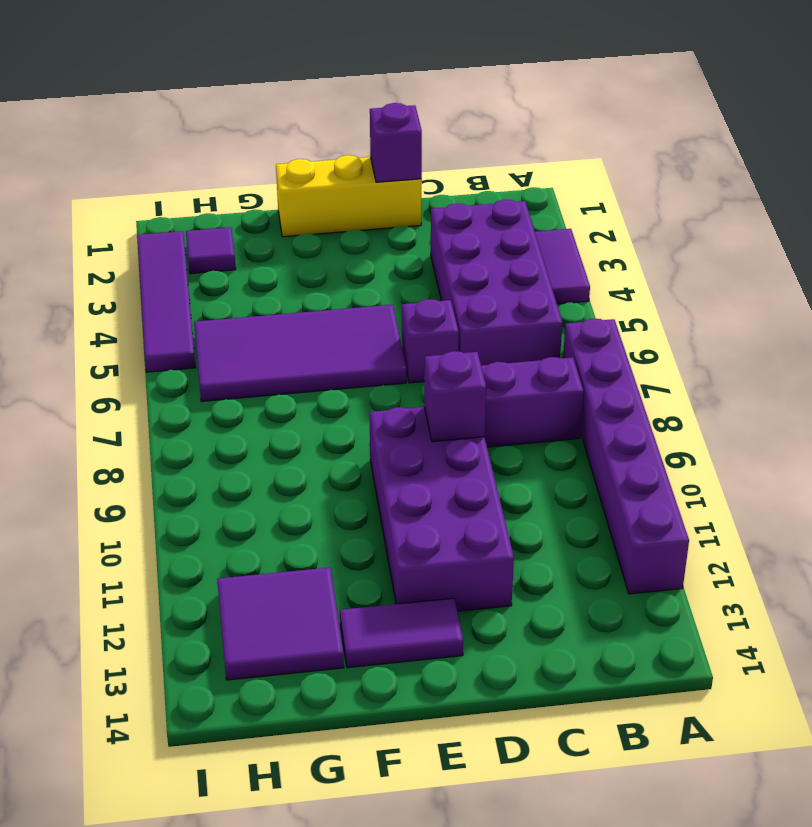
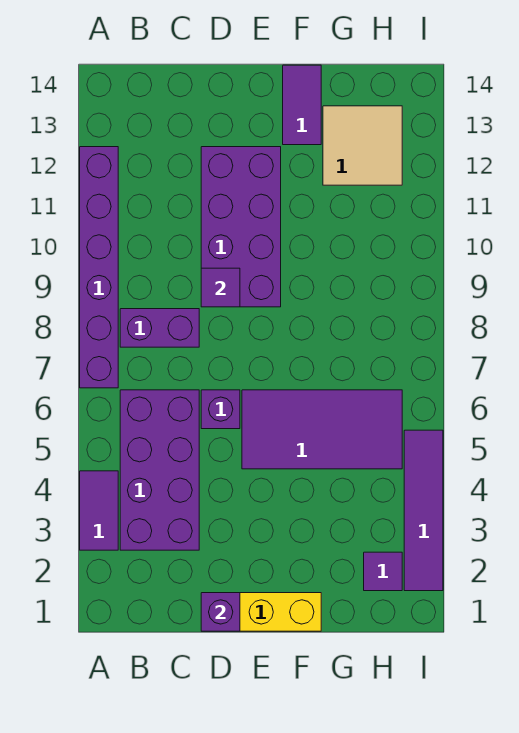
purple brick D9 level 2 -> purple tile D9 level 2
purple tile E13:F13 level 1 -> purple tile F13:F14 level 1
purple tile G12:H13 level 1 -> tan tile G12:H13 level 1

